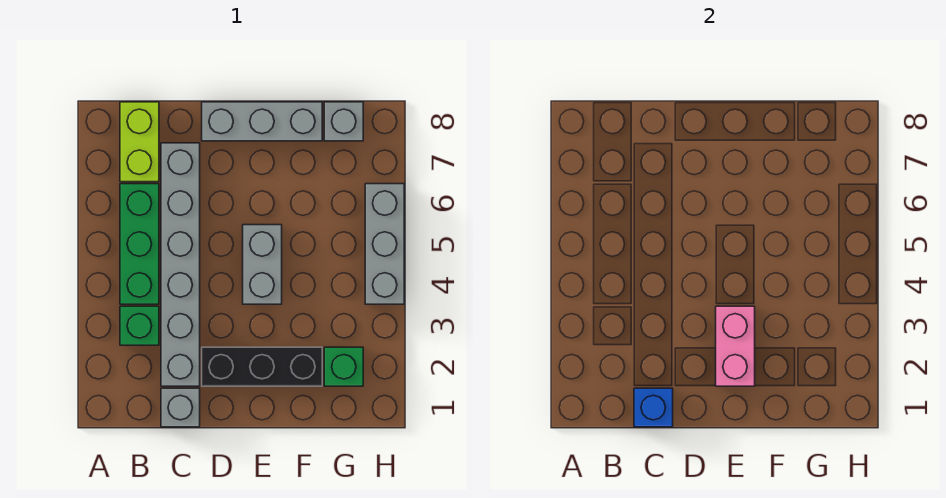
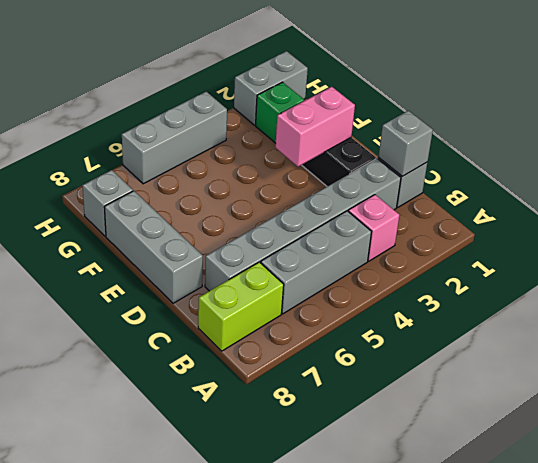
green brick B3 level 1 -> pink brick B3 level 1
green brick B4:B6 level 1 -> grey brick B4:B6 level 1
blue brick C1 level 2 -> grey brick C1 level 2
grey brick E4:E5 level 1 -> grey brick H1:H2 level 1

